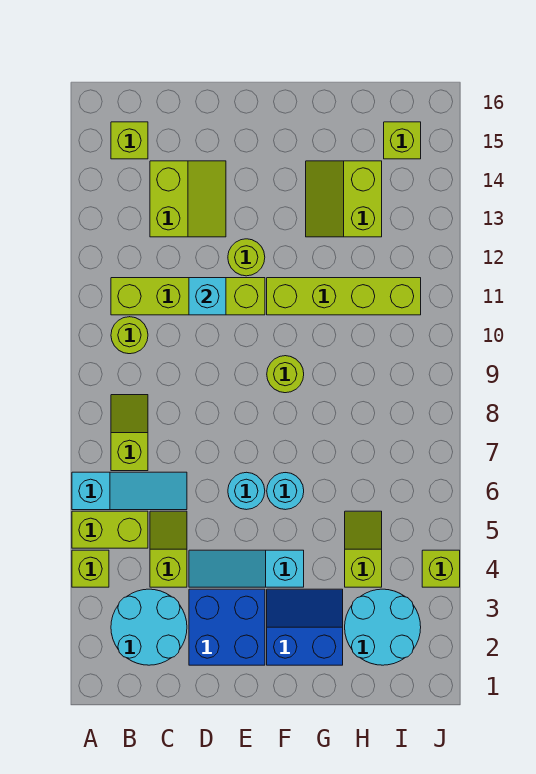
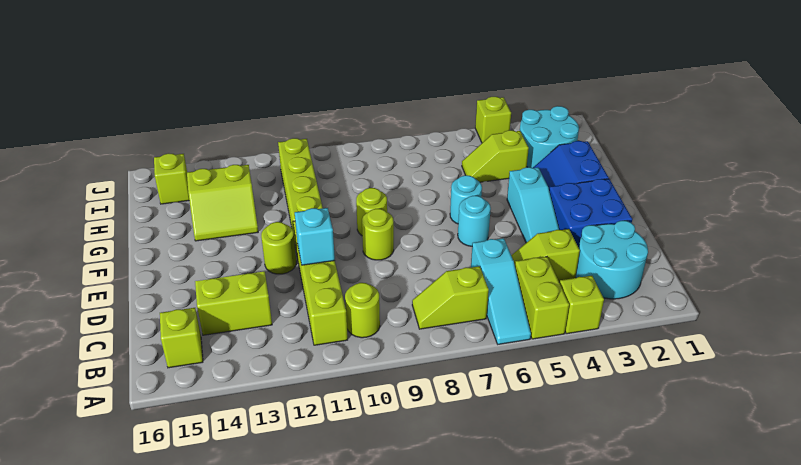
cyan slope A6:C6 level 1 top A -> cyan slope A6:C6 level 1 top C
none -> lime round brick E9 level 1

